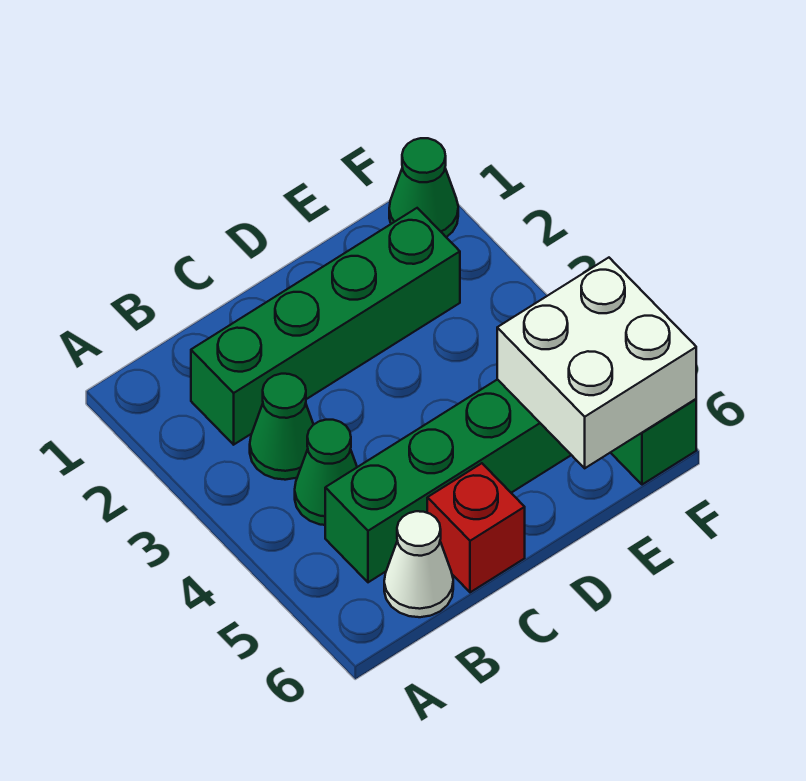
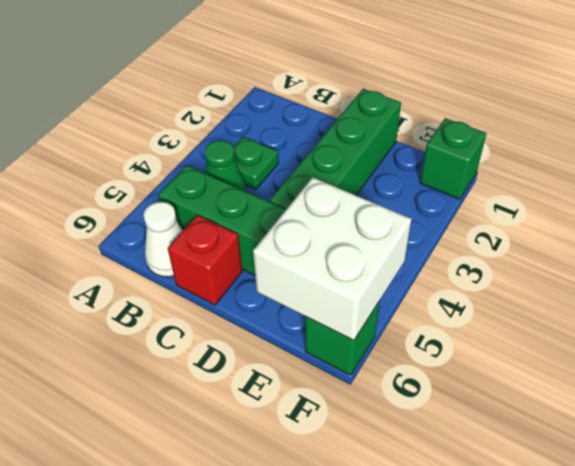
green brick B2:E2 level 1 -> green brick D1:D4 level 1
green cone B3 level 1 -> green plate B3 level 1
green cone F1 level 1 -> green brick F1 level 1

